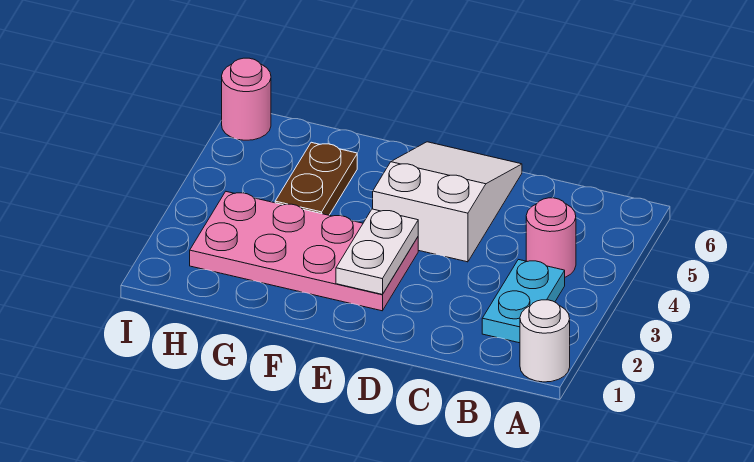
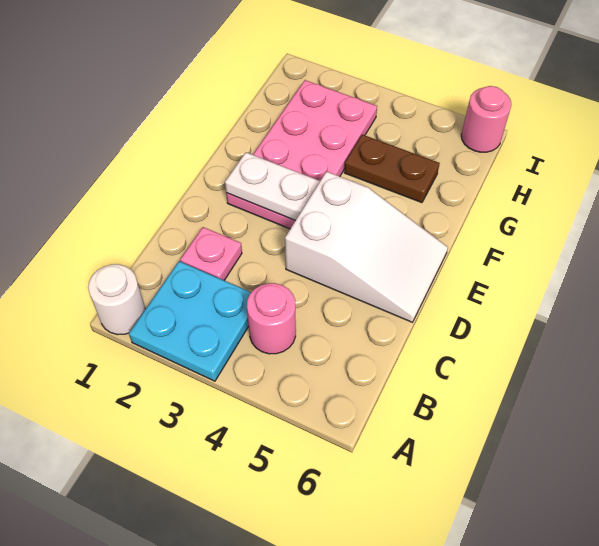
cyan plate B2:B3 level 1 -> cyan plate A2:B3 level 1
none -> pink plate C2 level 1

